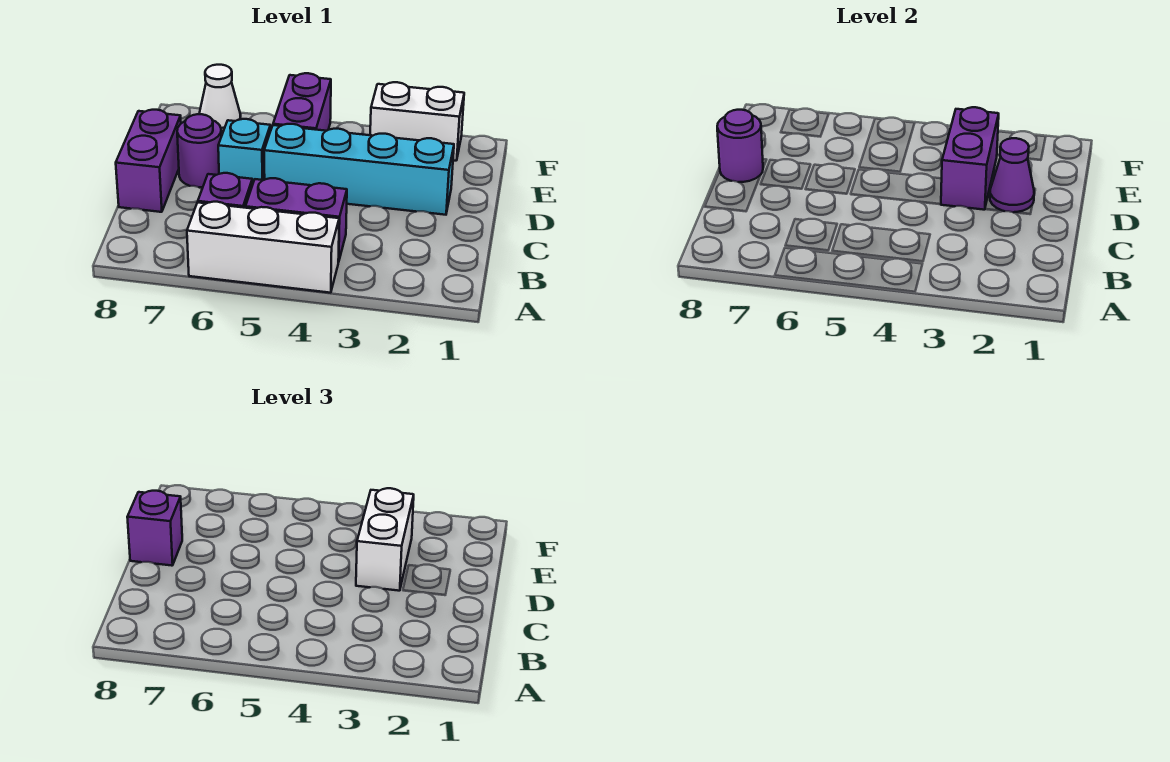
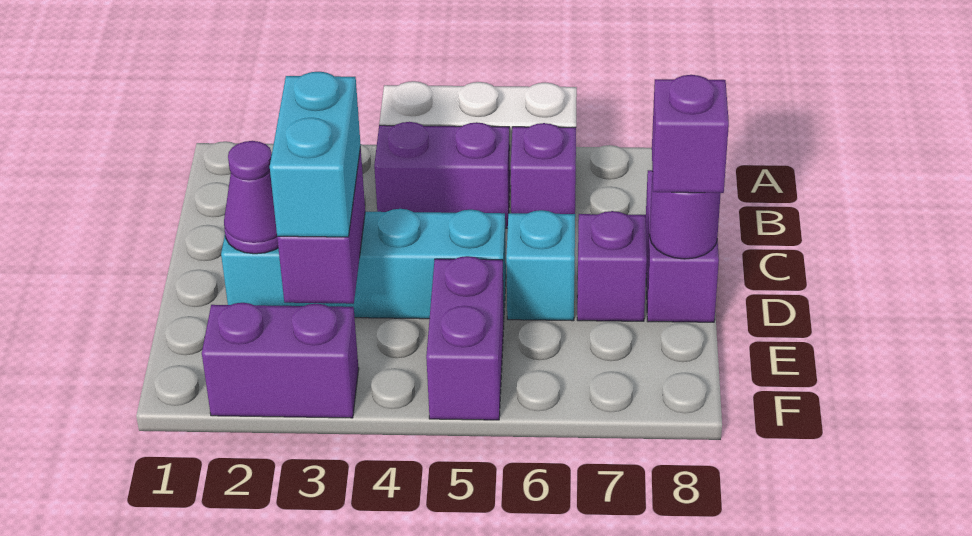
white brick D3:E3 level 3 -> cyan brick D3:E3 level 3
purple round brick D7 level 1 -> purple brick D7 level 1
white brick F2:F3 level 1 -> purple brick F2:F3 level 1
white cone F7 level 1 -> none

